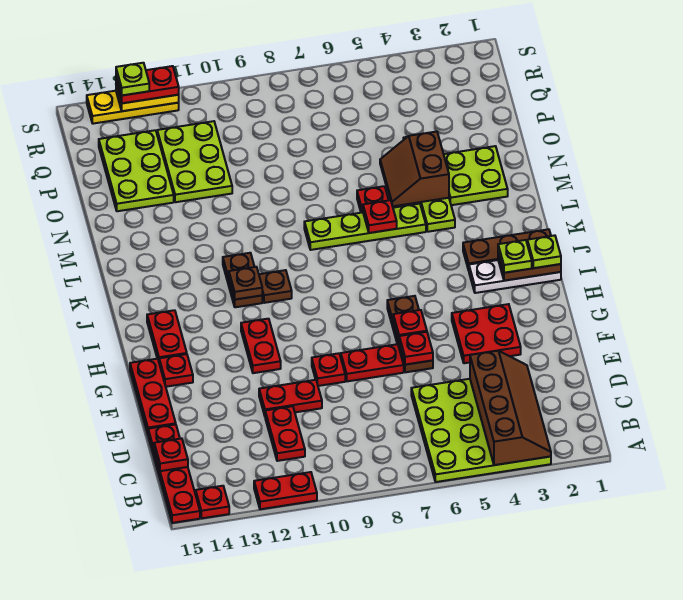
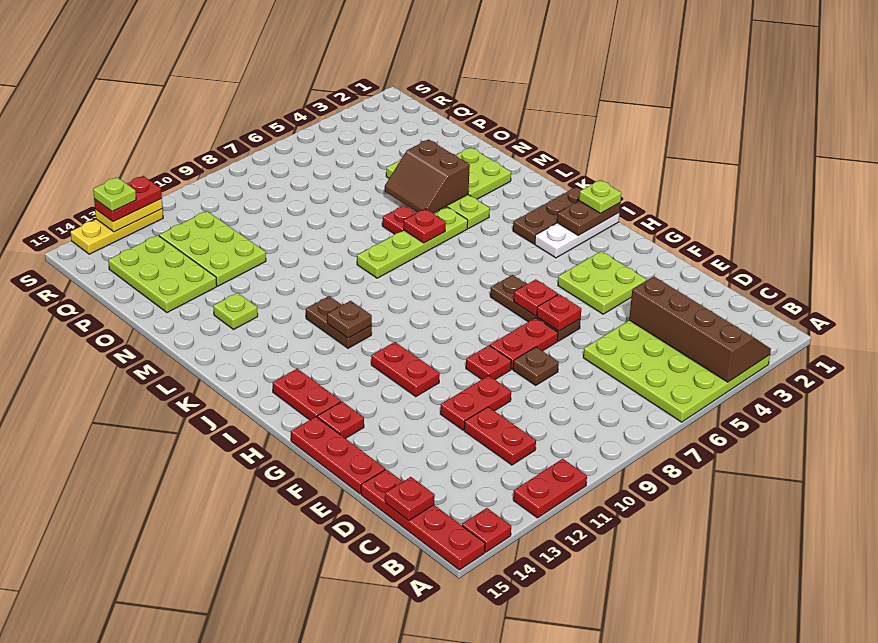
red plate F3:G4 level 1 -> lime plate F3:G4 level 1
lime plate I2 level 3 -> lime plate M13 level 1
brown plate J10 level 1 -> brown plate E8 level 1

